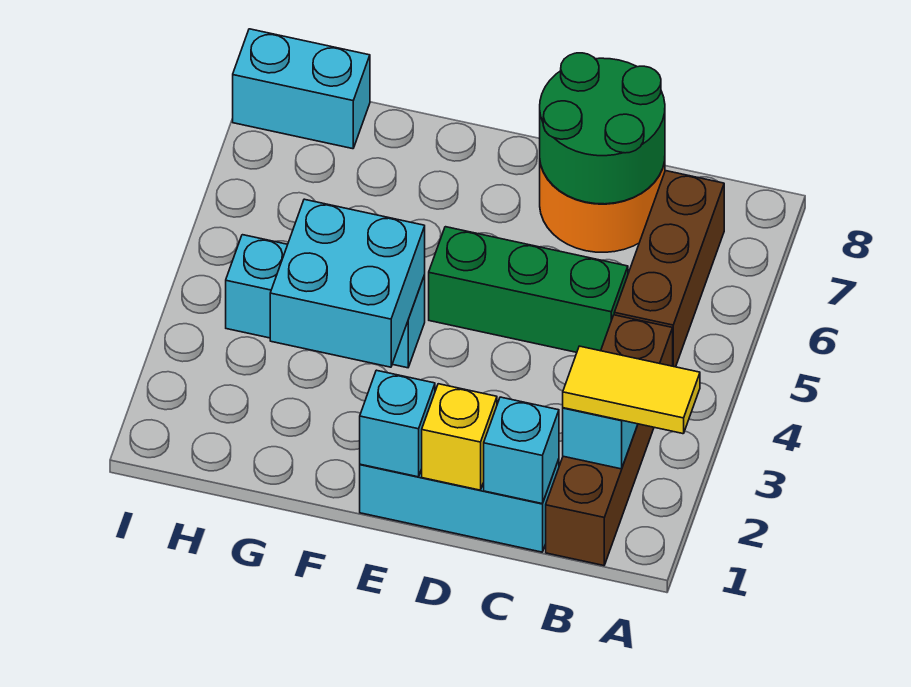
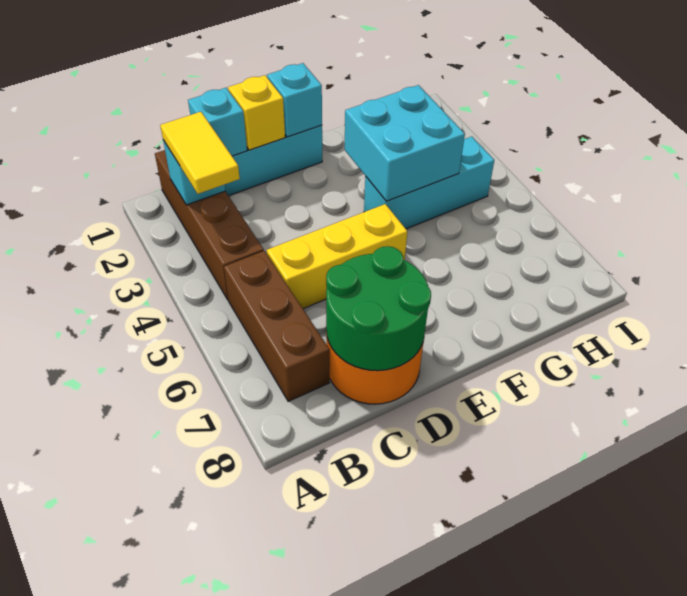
yellow tile A2:B2 level 3 -> yellow tile B2:B3 level 3
green brick C5:E5 level 1 -> yellow brick C5:E5 level 1
cyan brick H8:I8 level 1 -> none

